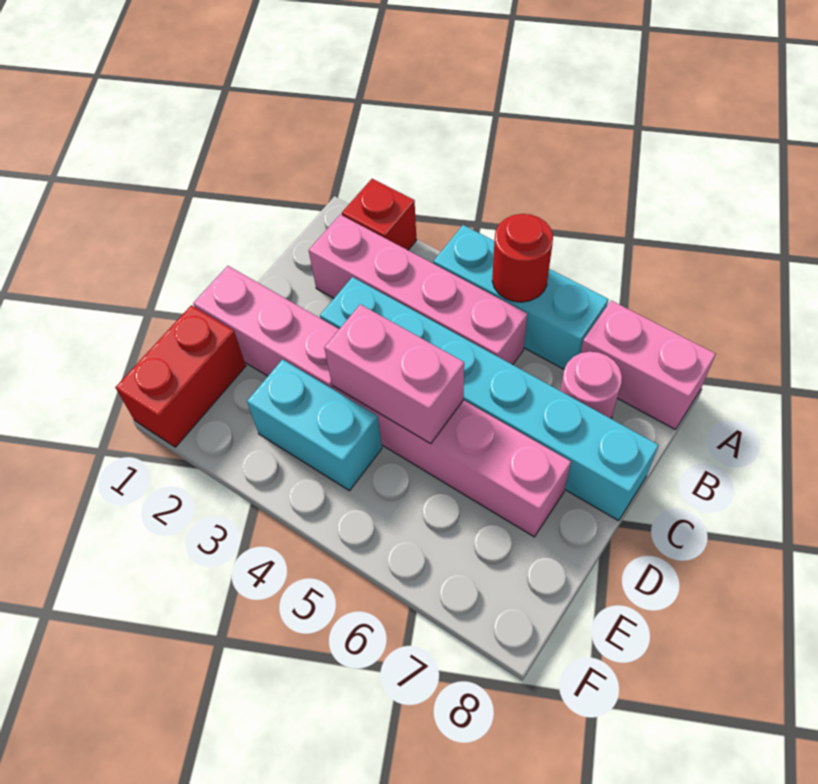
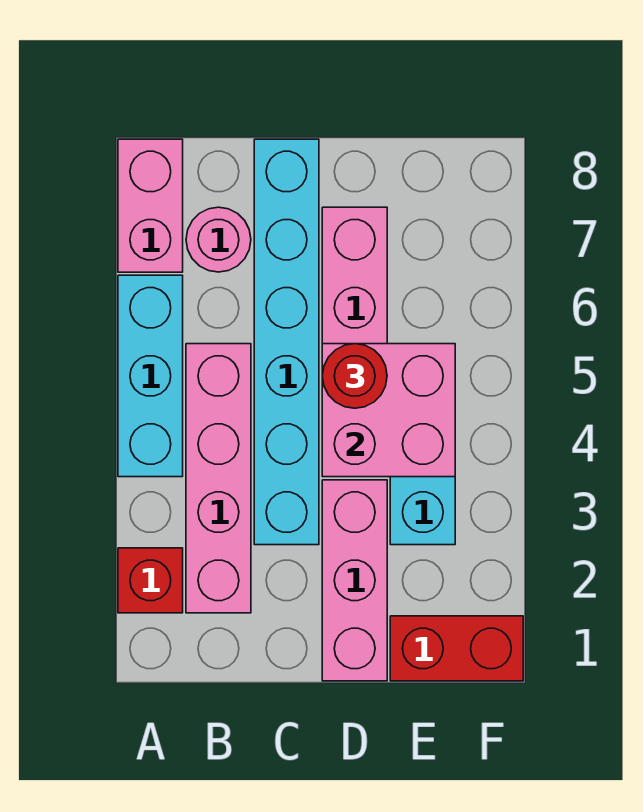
red round brick A5 level 2 -> red round brick D5 level 3
pink brick D4:D5 level 2 -> pink brick D4:E5 level 2

